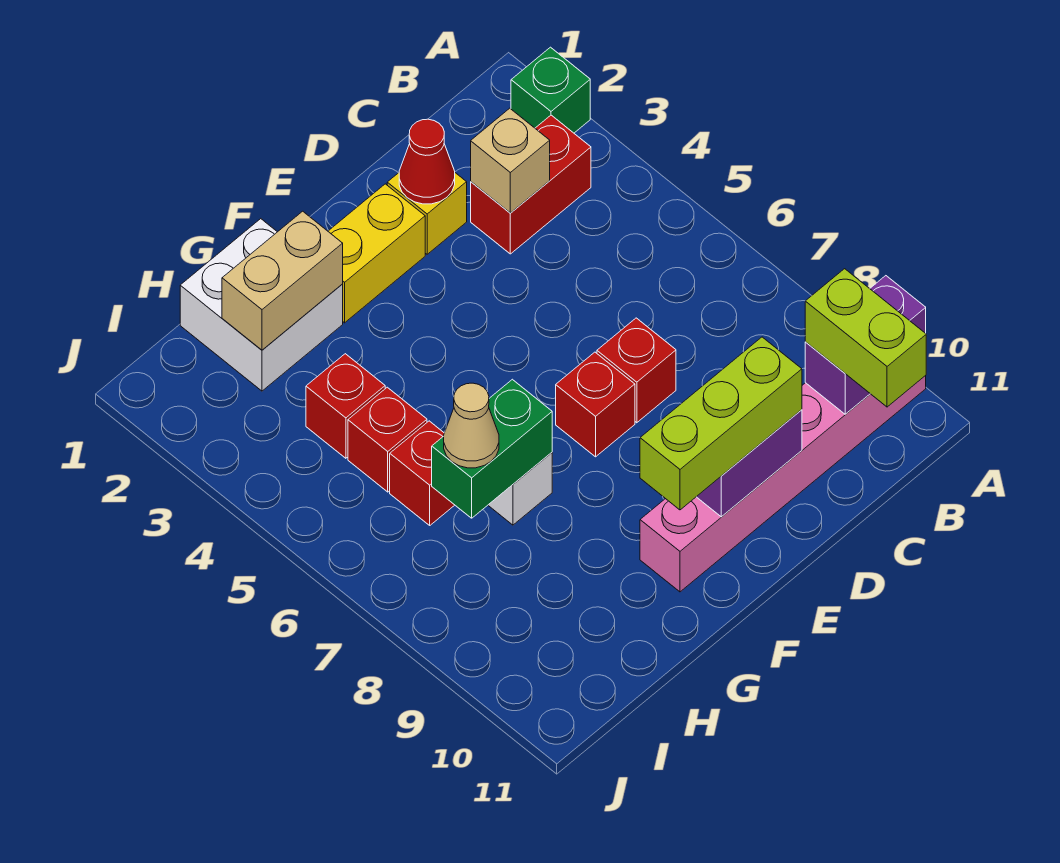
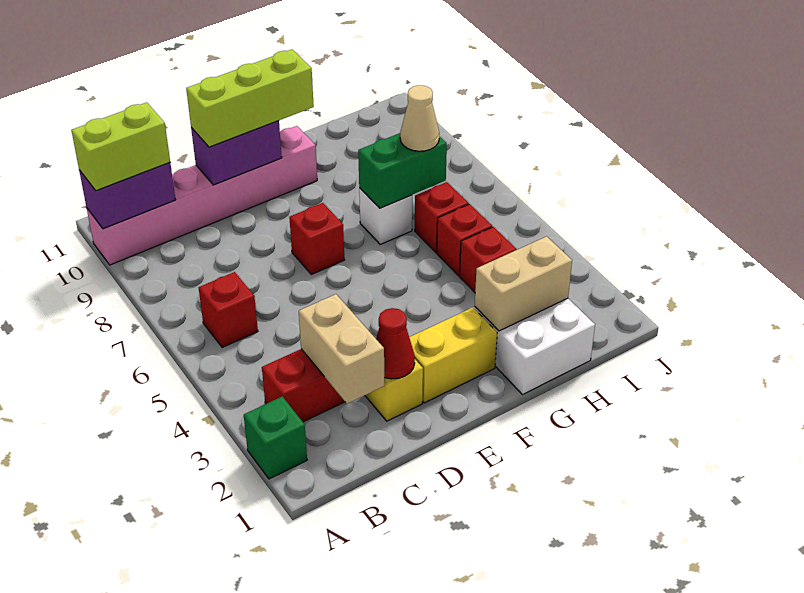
lime brick B10:B11 level 3 -> lime brick A10:B10 level 3
tan brick C3 level 2 -> tan brick C2:C3 level 2
red brick D7 level 1 -> red brick B6 level 1

